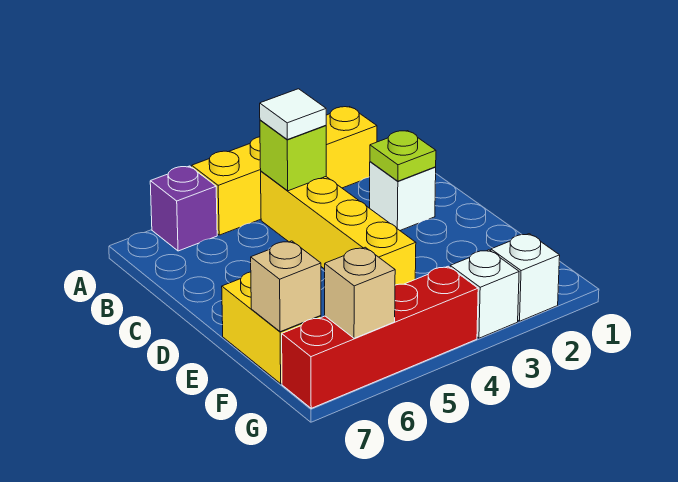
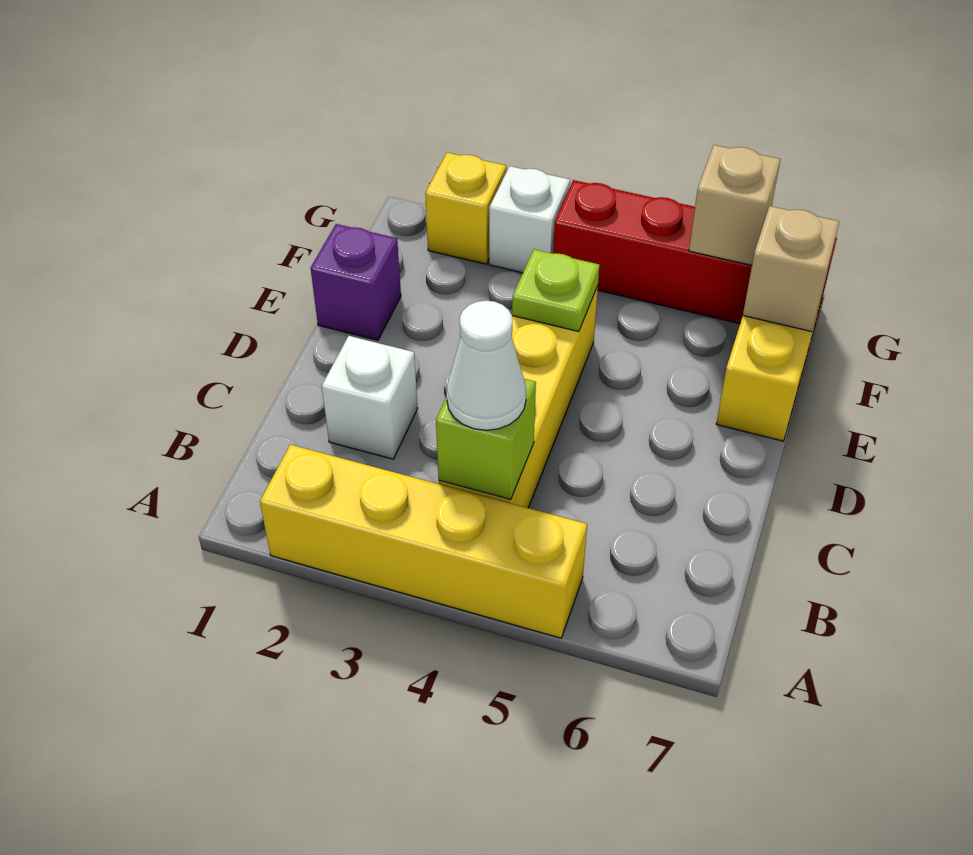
purple brick A6 level 1 -> purple brick E1 level 1
white tile B4 level 3 -> white cone B4 level 3
lime plate C2 level 2 -> lime plate E4 level 2
white brick G2 level 1 -> yellow brick G2 level 1

